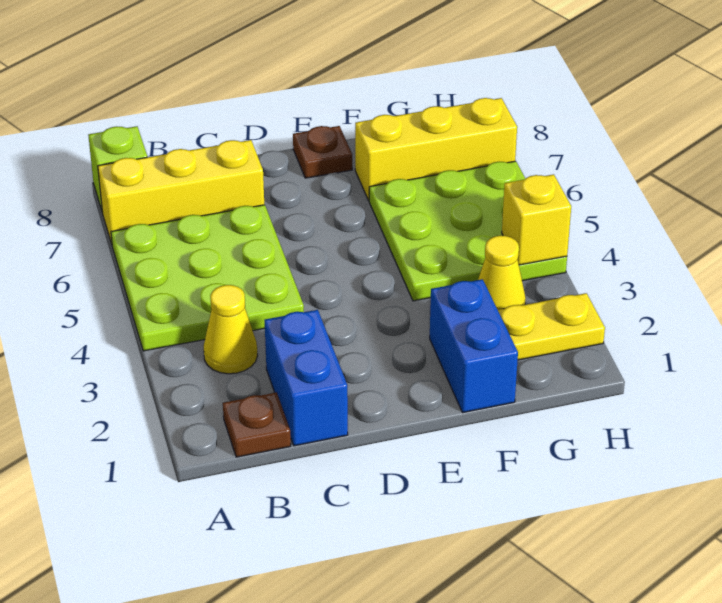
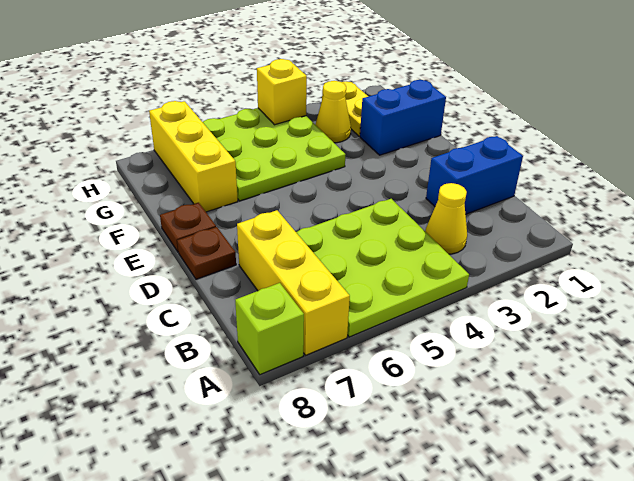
brown plate B1 level 1 -> brown plate D8 level 1

